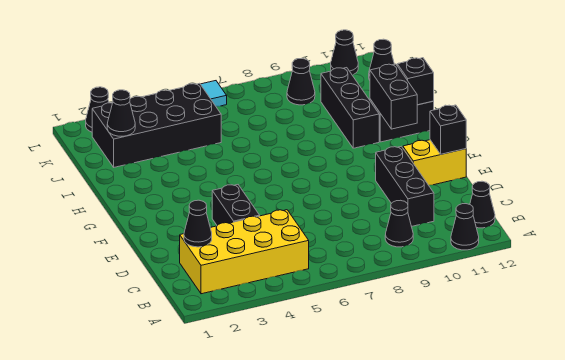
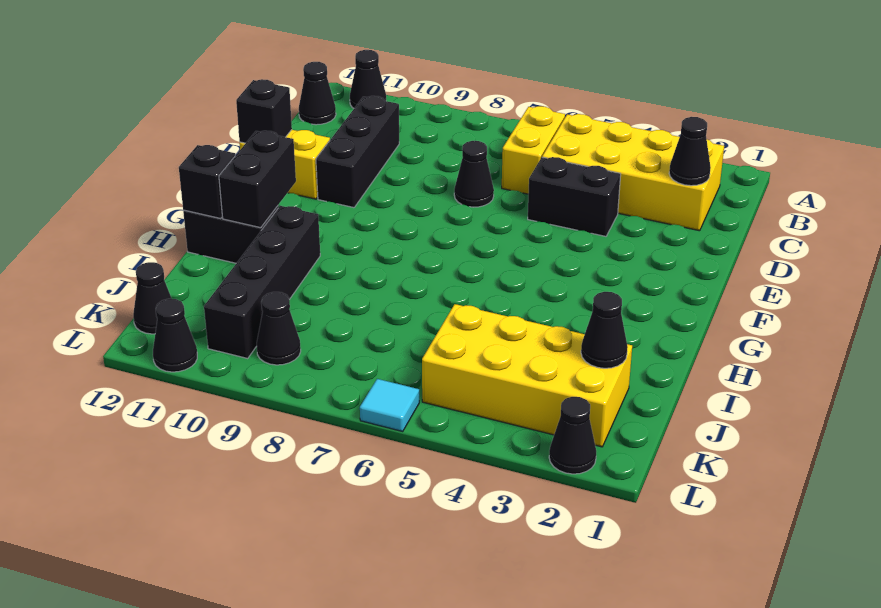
none -> yellow brick B6:C6 level 1
black cone B9 level 1 -> black cone D7 level 1
black brick D4:E4 level 1 -> black brick D4:D5 level 1
black brick H10:J10 level 1 -> black brick H10:K10 level 1
black brick J2:K5 level 1 -> yellow brick J2:K5 level 1

